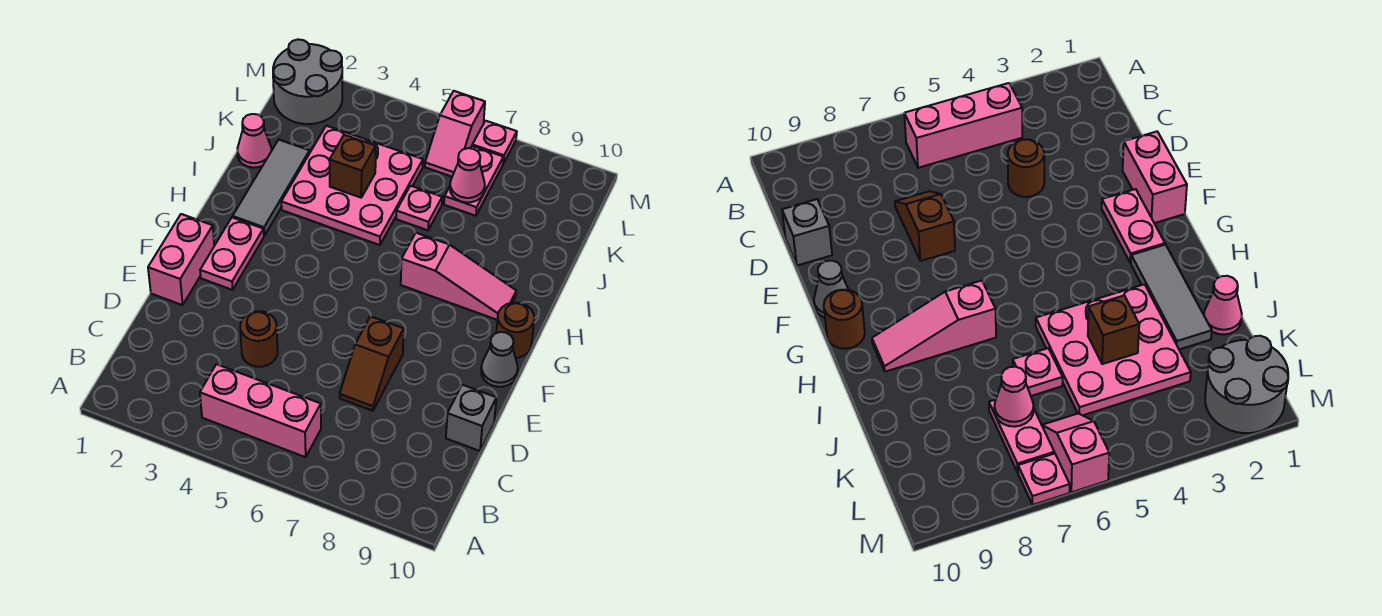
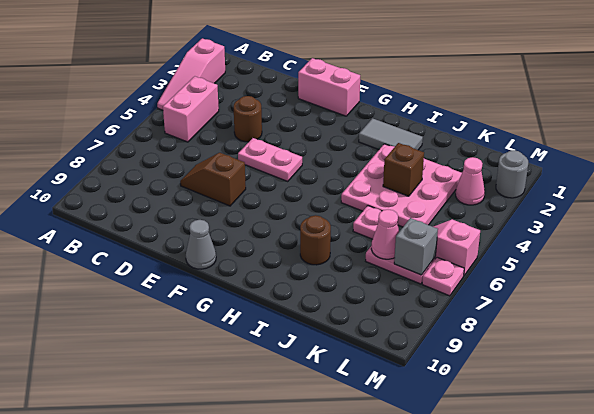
pink brick B4:B6 level 1 -> pink brick B4:B5 level 1
grey brick D10 level 1 -> grey brick L7 level 2
pink plate F2:G2 level 1 -> pink plate E5:F5 level 1
brown round brick G10 level 1 -> brown round brick I8 level 1
grey tile H2:J2 level 1 -> grey tile H2:I2 level 1
pink slope H7:H9 level 1 top 7 -> pink slope A2:A4 level 1 top 2
pink cone J1 level 1 -> pink cone L3 level 1
grey round brick L1:M2 level 1 -> grey round brick M2 level 1

